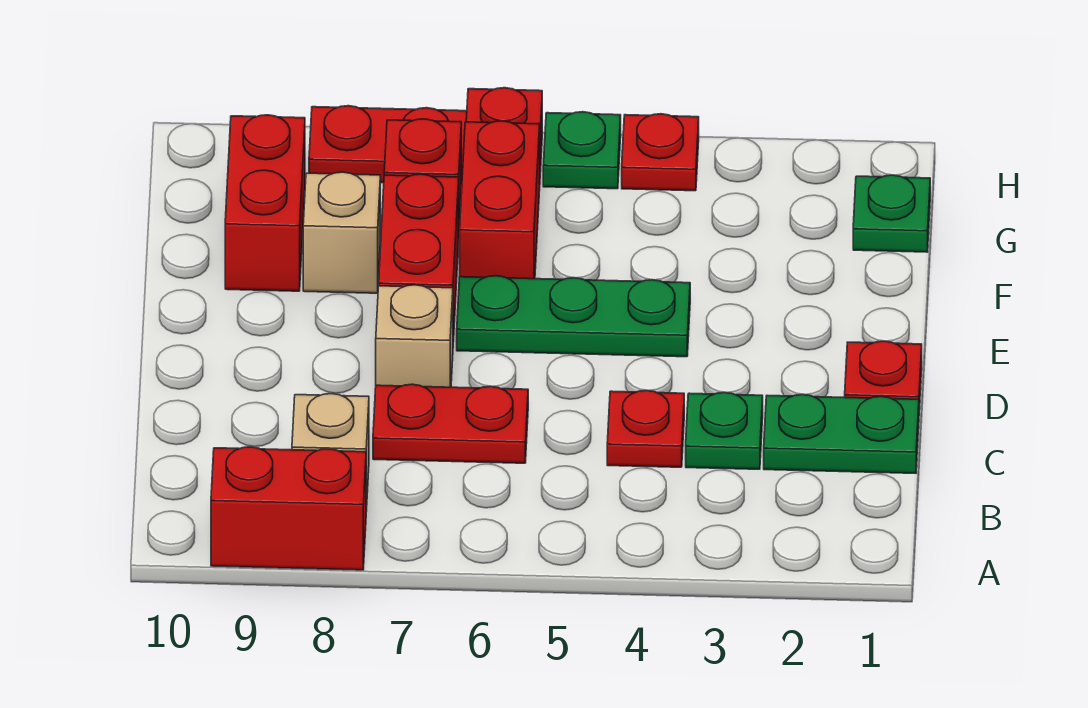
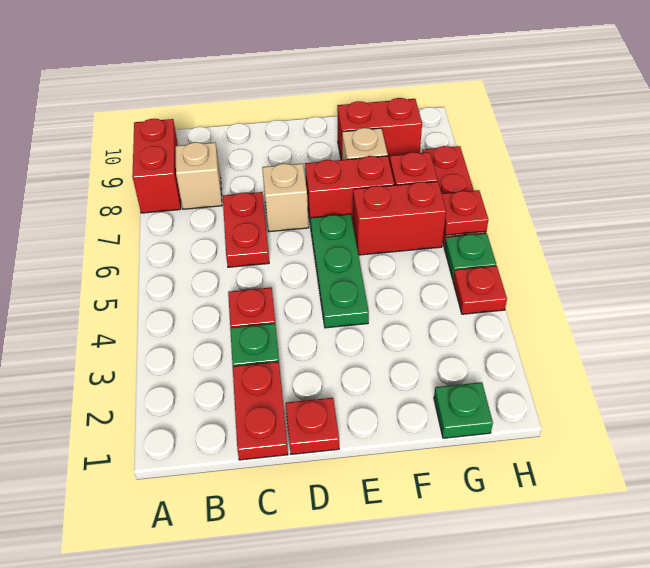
green plate C1:C2 level 1 -> red plate C1:C2 level 1

